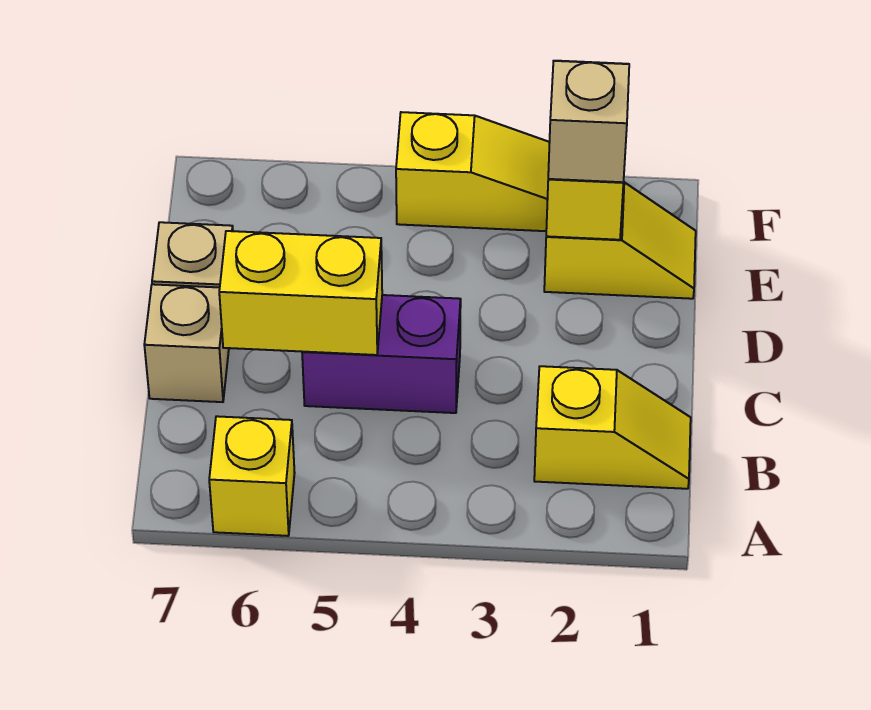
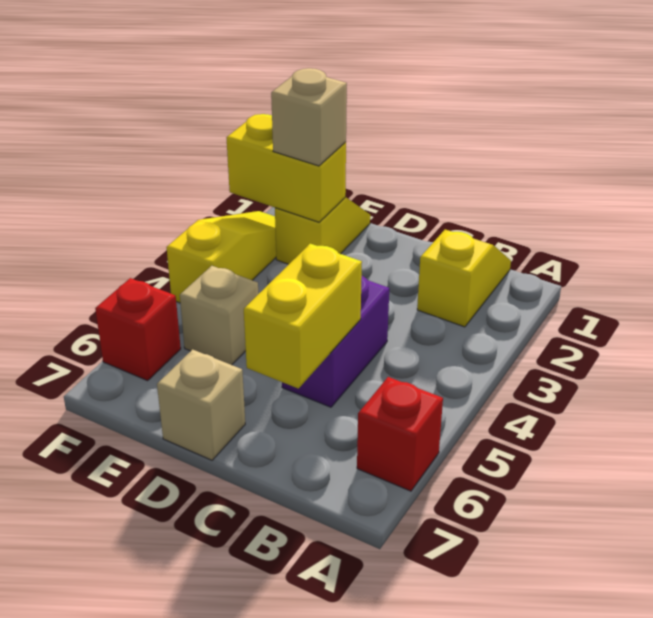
yellow brick A6 level 1 -> red brick A6 level 1
tan brick C7 level 1 -> tan brick E5 level 1
none -> red brick F6 level 1

